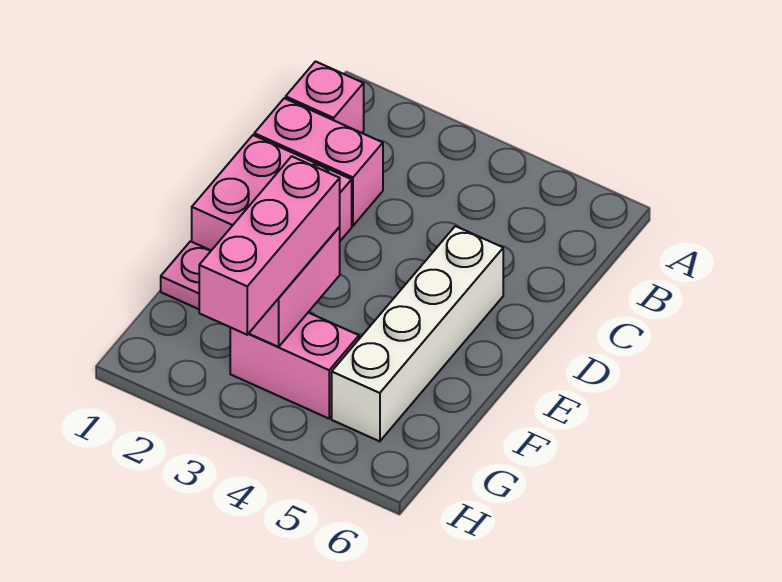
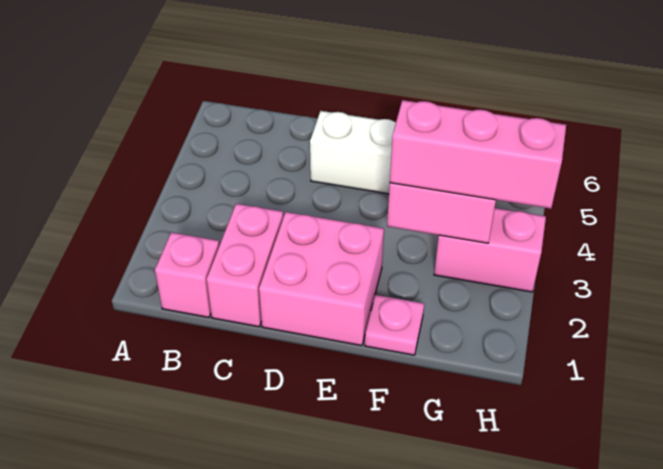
pink brick G3:G4 level 1 -> pink brick G3:H3 level 1

